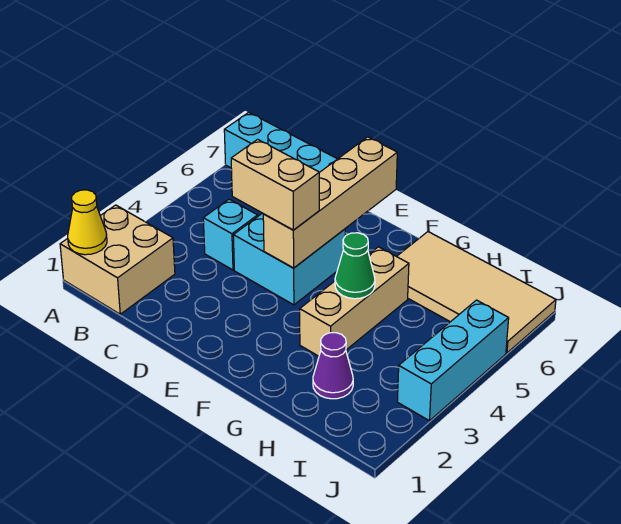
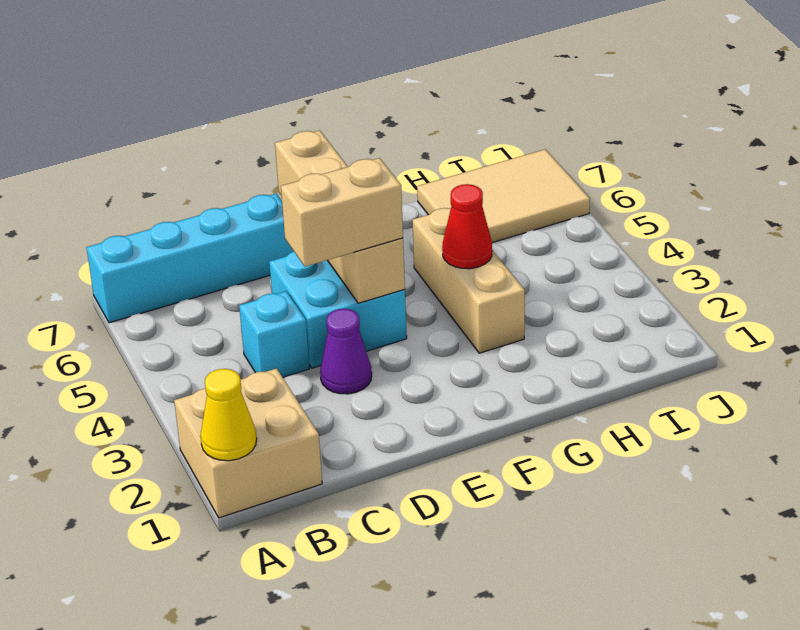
green cone G4 level 2 -> red cone G4 level 2
tan tile G6:J7 level 1 -> tan tile H6:J7 level 1
purple cone H2 level 1 -> purple cone D3 level 1
cyan brick J3:J5 level 1 -> none

